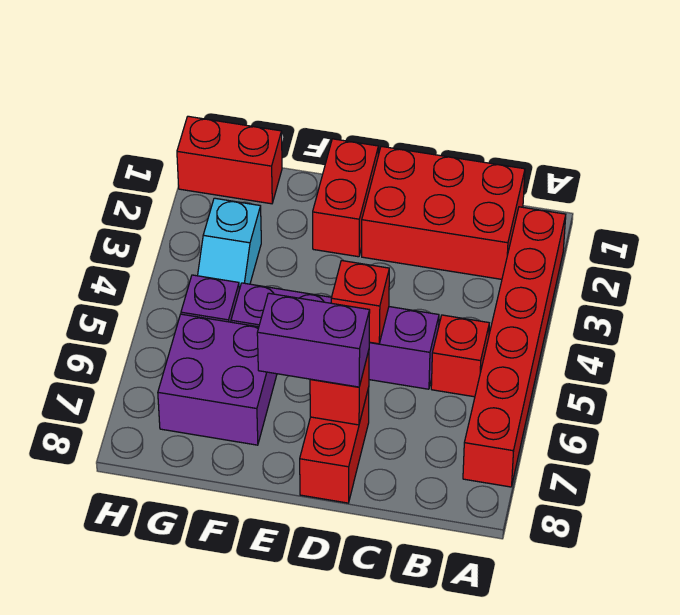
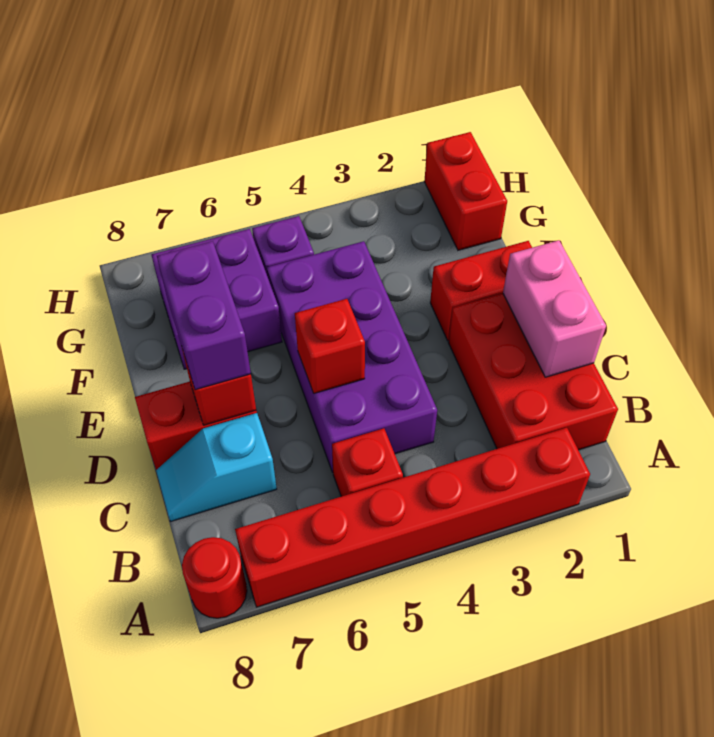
none -> red round brick A8 level 1
none -> pink brick C1:D1 level 2
purple brick C5:F5 level 1 -> purple brick C4:F5 level 1
cyan slope G3:G4 level 1 top 3 -> cyan slope C7:C8 level 1 top 7

